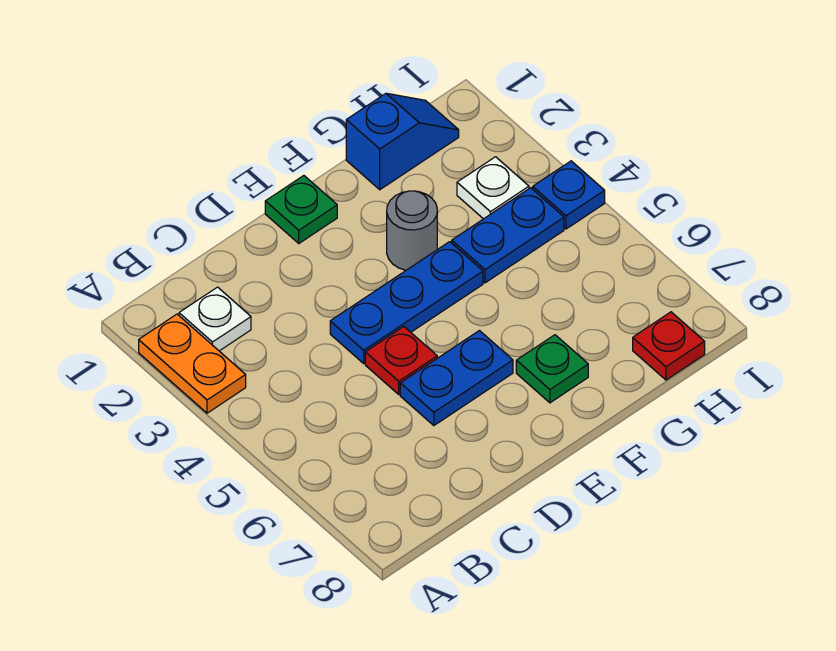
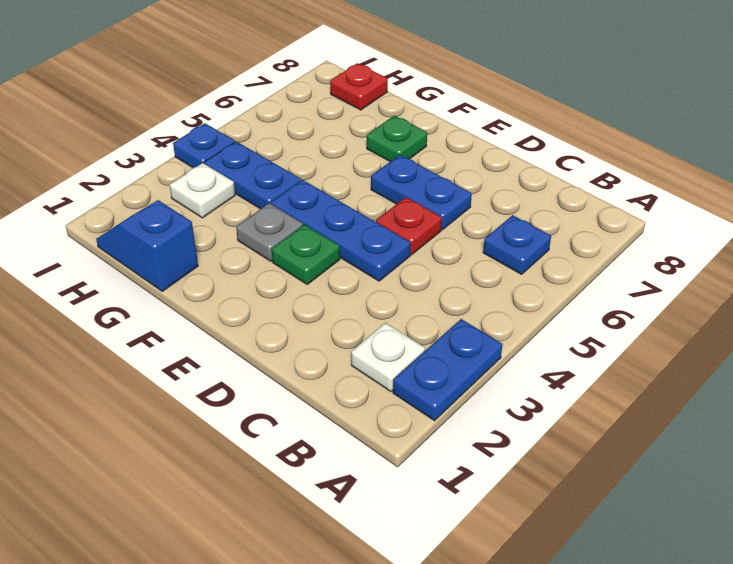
orange plate A2:A3 level 1 -> blue plate A2:A3 level 1
none -> blue plate B6 level 1
green plate E1 level 1 -> green plate E3 level 1
grey round brick F3 level 1 -> grey plate F3 level 1

